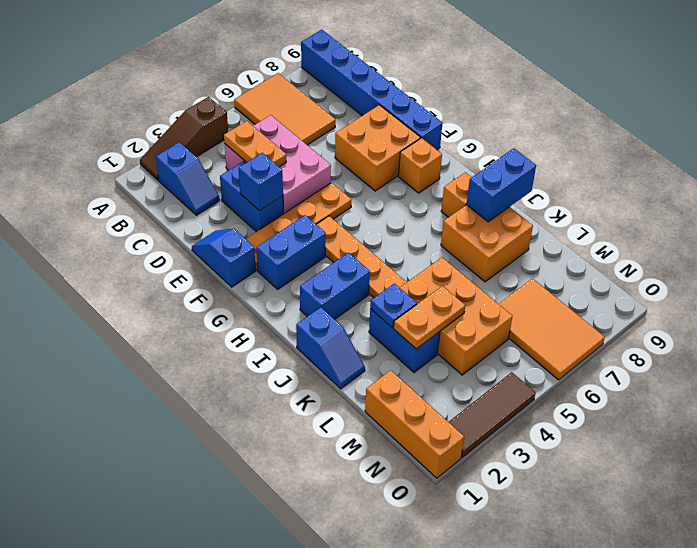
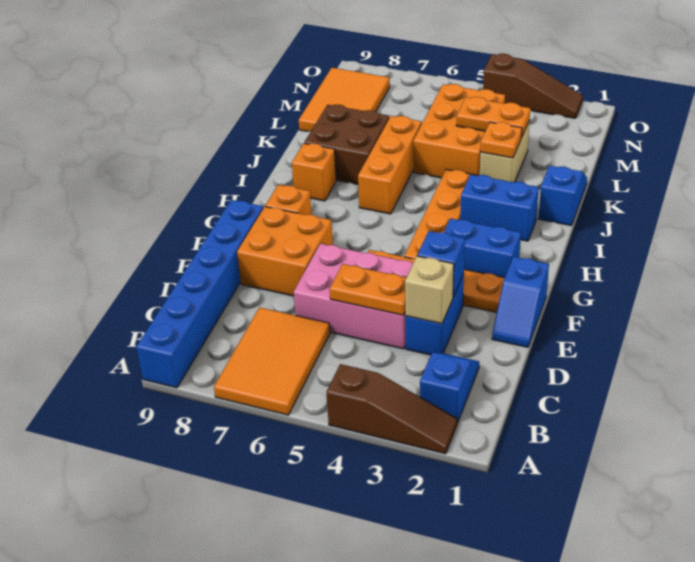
pink brick C4:E5 level 1 -> pink brick D4:E6 level 1
orange plate C4:D4 level 2 -> orange plate D4:D5 level 2
none -> tan brick D3 level 2
orange brick J7:K8 level 1 -> brown brick J7:K8 level 1
blue brick J8:J9 level 2 -> none
blue brick K3:L3 level 1 -> tan brick K3:L3 level 1
blue plate K3 level 2 -> orange plate K3 level 2
orange brick M1:O1 level 1 -> orange brick I6:K6 level 1
orange tile M6:O7 level 1 -> orange tile L8:N9 level 1
brown tile O2:O4 level 1 -> brown slope O2:O4 level 1 top 4

